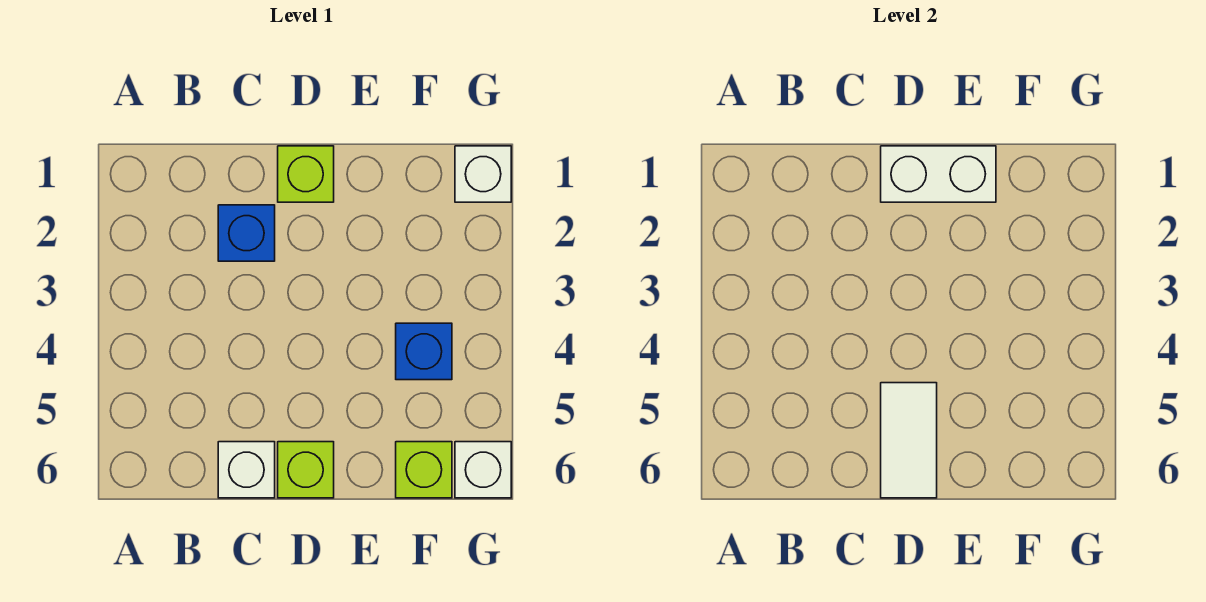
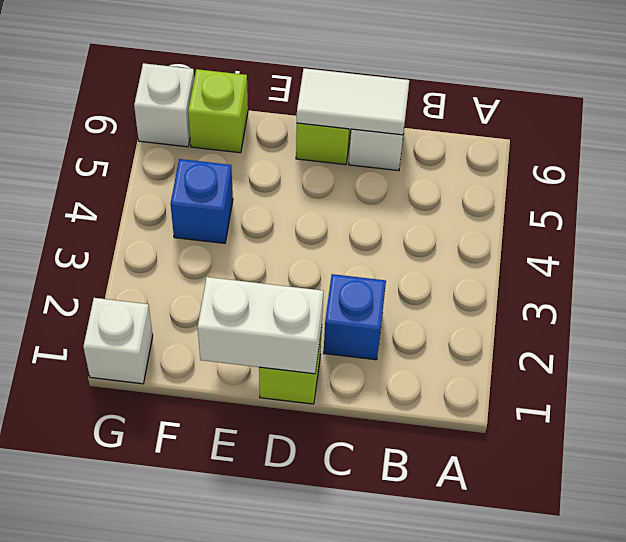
white tile D5:D6 level 2 -> white tile C6:D6 level 2

